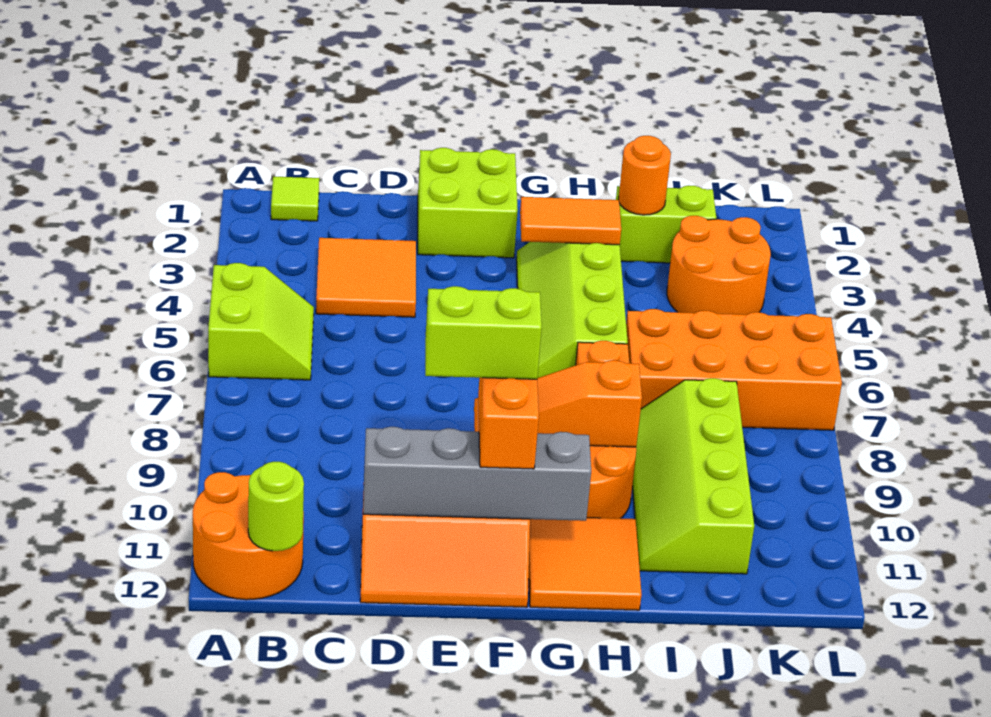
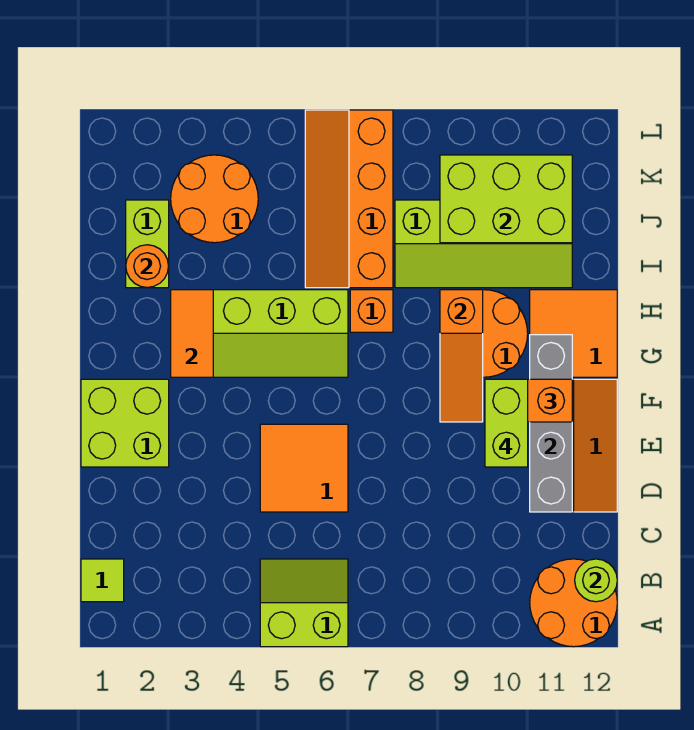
orange tile C3:D4 level 1 -> orange tile D5:E6 level 1
orange brick I6:L7 level 1 -> orange slope I6:L7 level 1 top 7
none -> lime brick J9:K11 level 2

